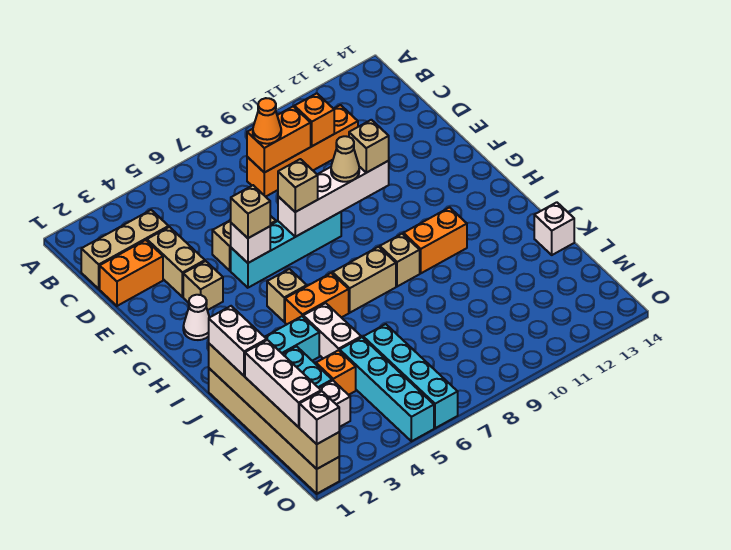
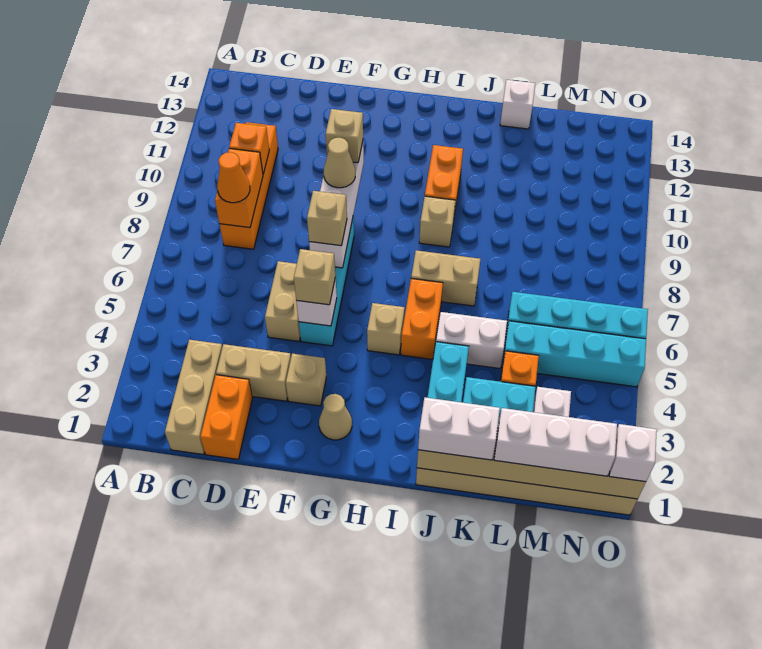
white cone G2 level 1 -> tan cone G2 level 1
tan brick I7:I8 level 1 -> tan brick I7:J7 level 1

